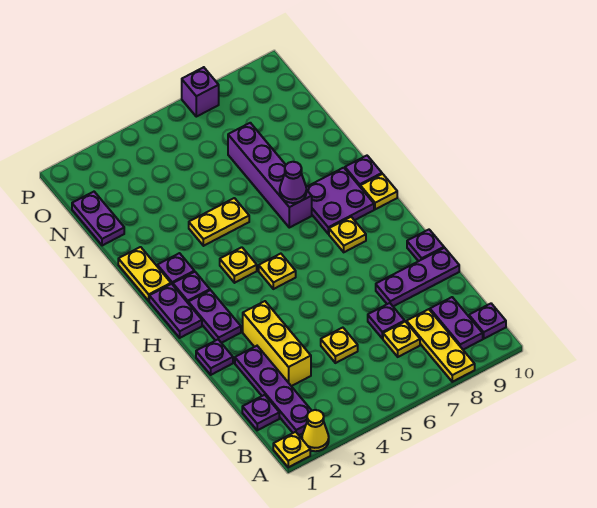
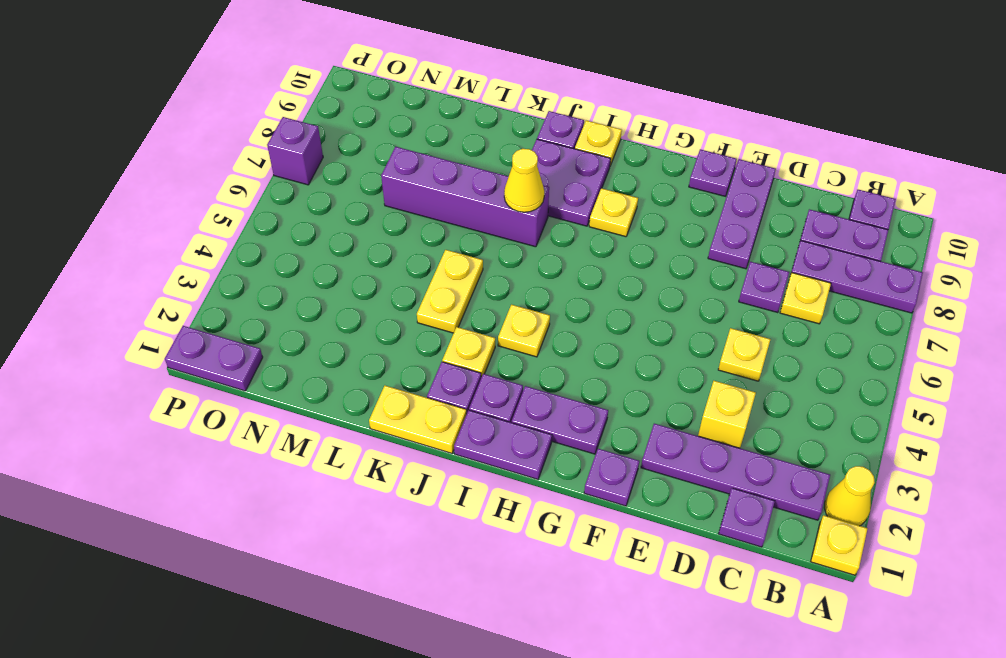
yellow plate A8:C8 level 1 -> purple plate A8:C8 level 1
yellow brick D3:F3 level 1 -> yellow brick D3 level 1
yellow plate H5 level 1 -> yellow plate J3 level 1
purple cone J7 level 2 -> yellow cone J7 level 2
purple plate M1:N1 level 1 -> purple plate O1:P1 level 1

